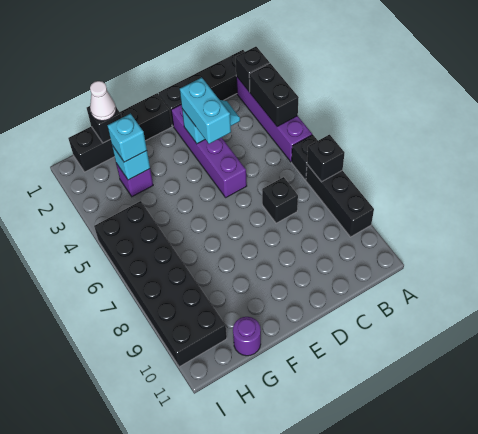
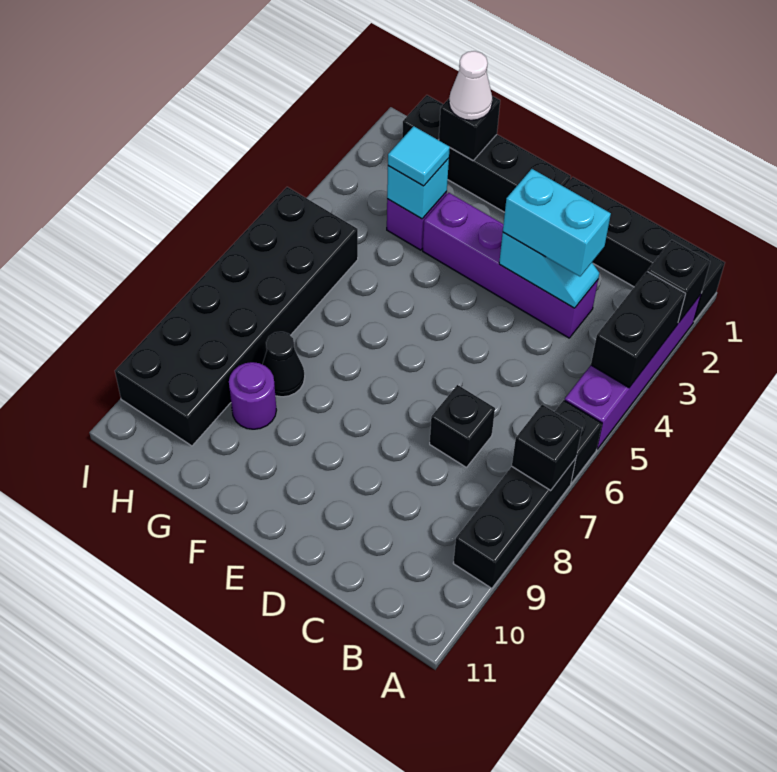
purple brick D2:D5 level 1 -> purple brick C3:F3 level 1
cyan brick D3:D4 level 3 -> cyan brick C3:D3 level 3
cyan brick G3 level 3 -> cyan tile G3 level 3
none -> black cone G8 level 1
purple round brick G11 level 1 -> purple round brick G9 level 1

